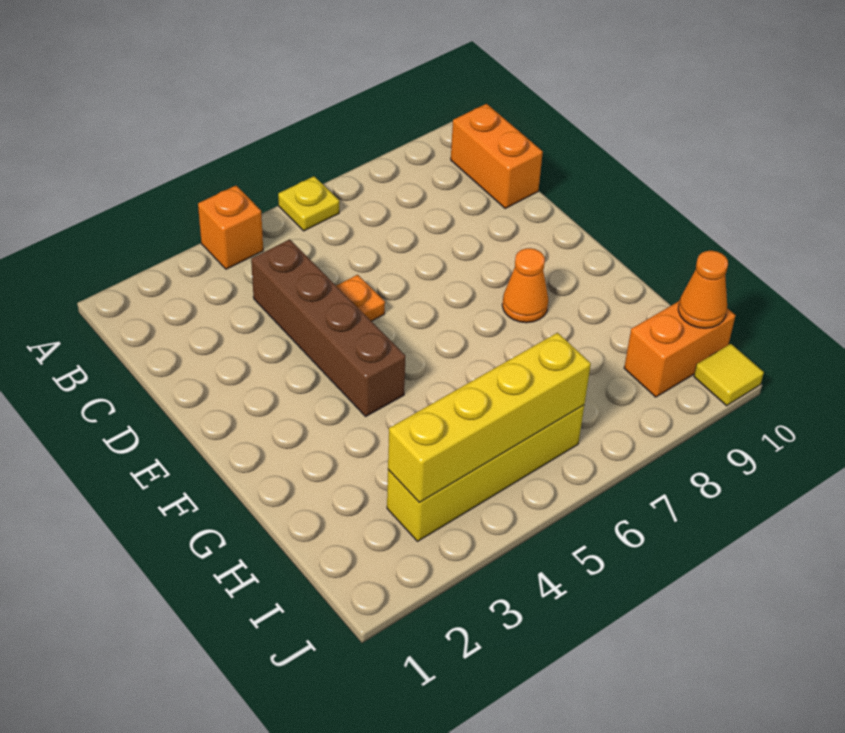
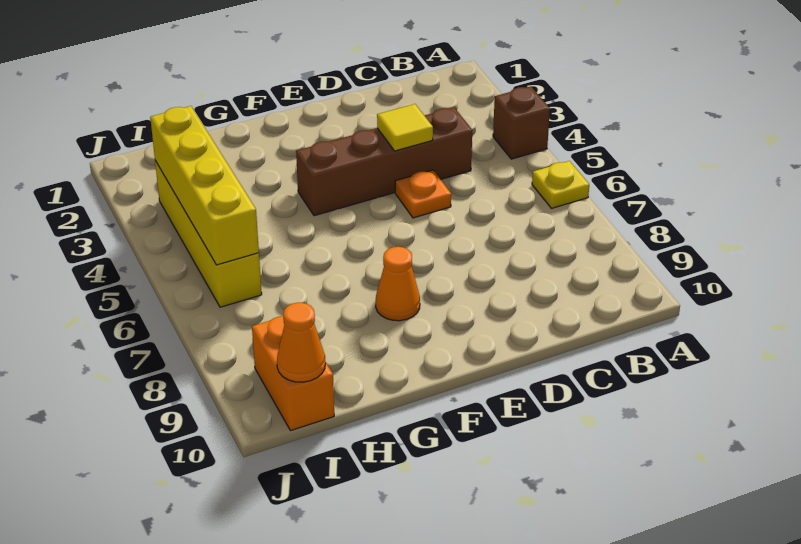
orange brick A4 level 1 -> brown brick A4 level 1
orange brick B10:C10 level 1 -> none
yellow tile J10 level 1 -> yellow tile D4 level 2

